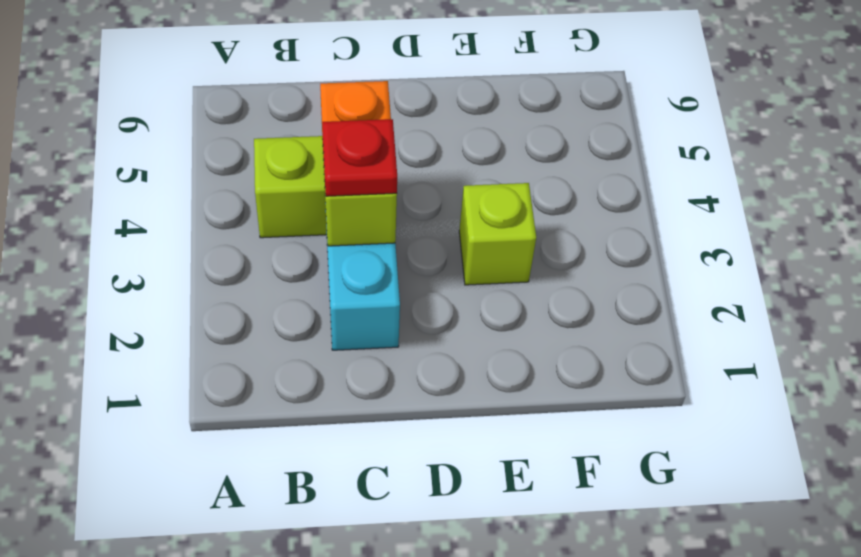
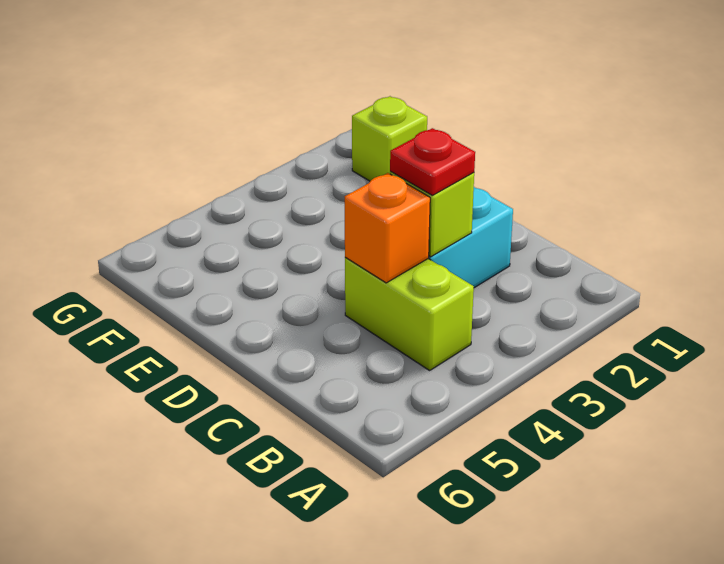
lime brick E3 level 1 -> lime brick F1 level 1

